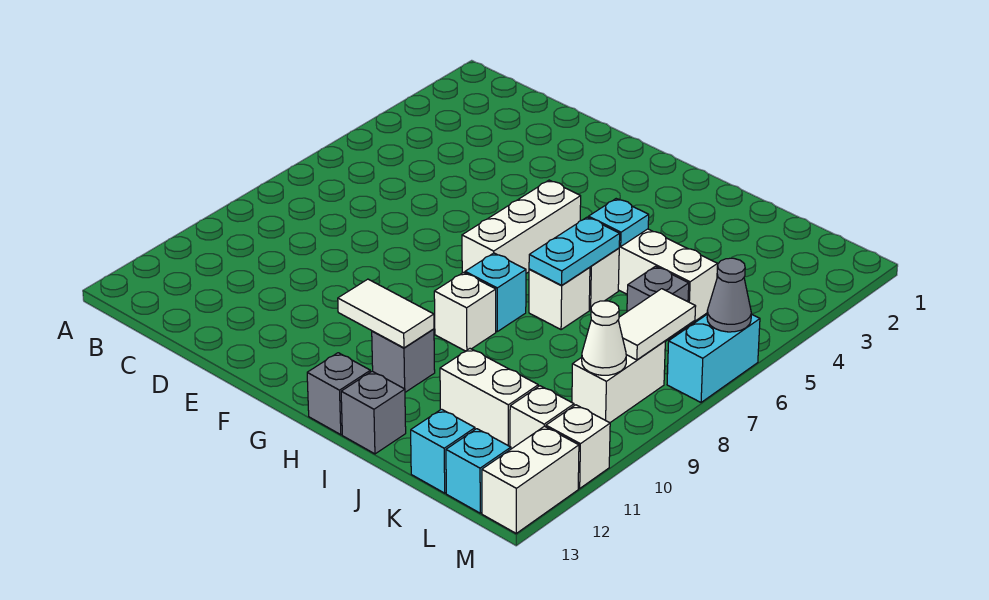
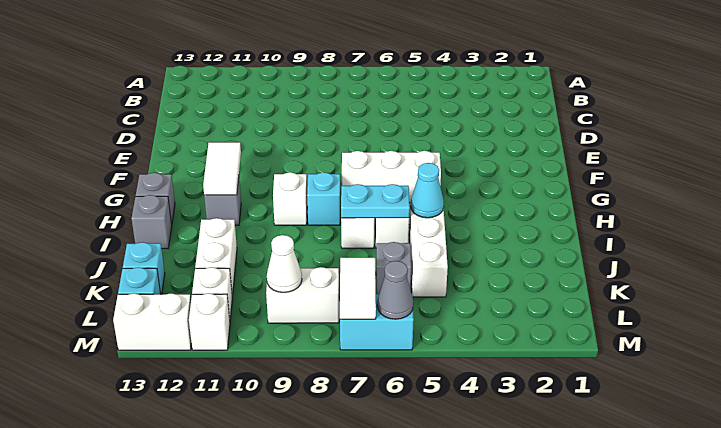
cyan plate I5 level 2 -> cyan cone I5 level 2
white tile L7:L8 level 2 -> white tile L7:M7 level 2

